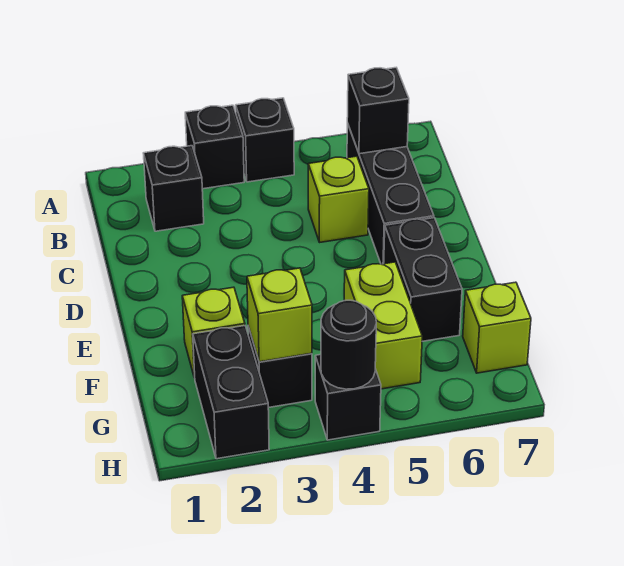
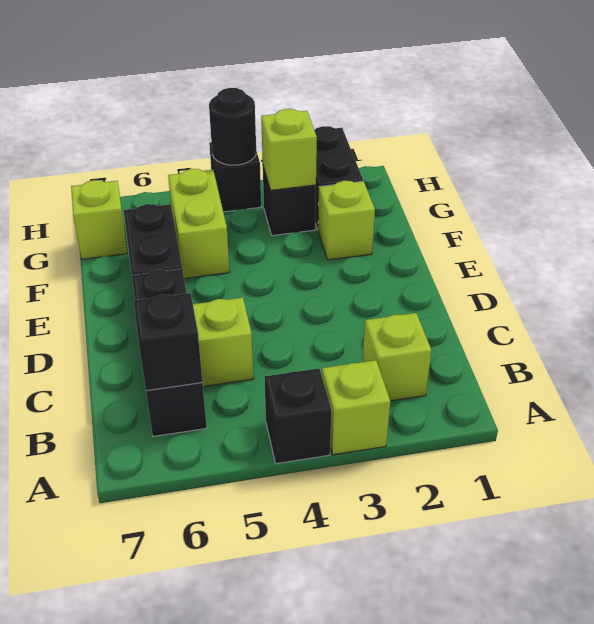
black brick A3 level 1 -> lime brick A3 level 1
black brick B2 level 1 -> lime brick B2 level 1

